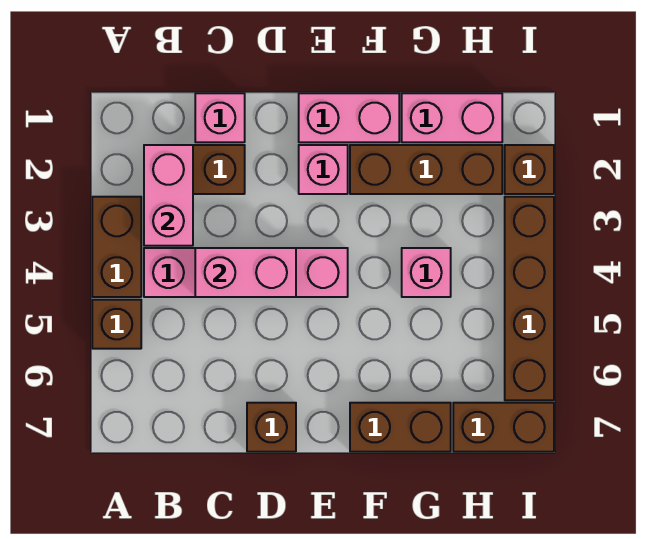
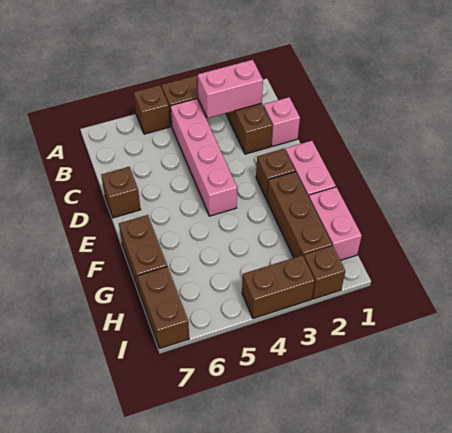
pink brick C4:D4 level 2 -> none
pink brick E2 level 1 -> brown brick E2 level 1
pink brick G4 level 1 -> none
brown brick I3:I6 level 1 -> brown brick I3:I4 level 1

